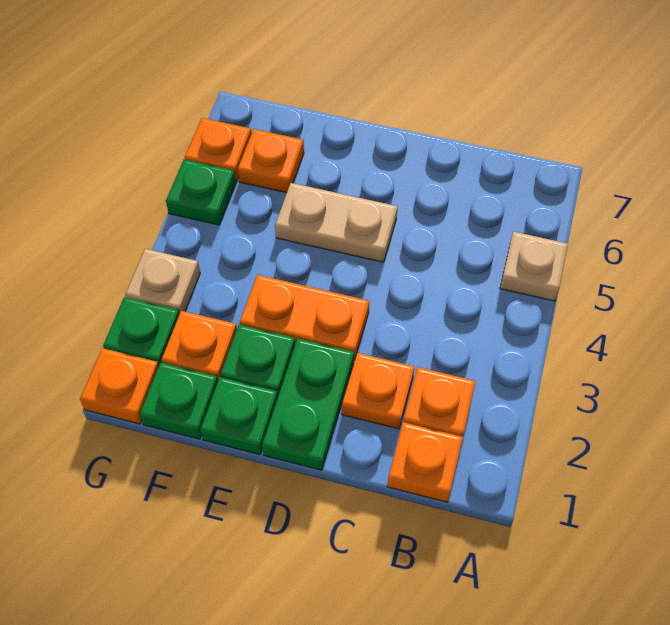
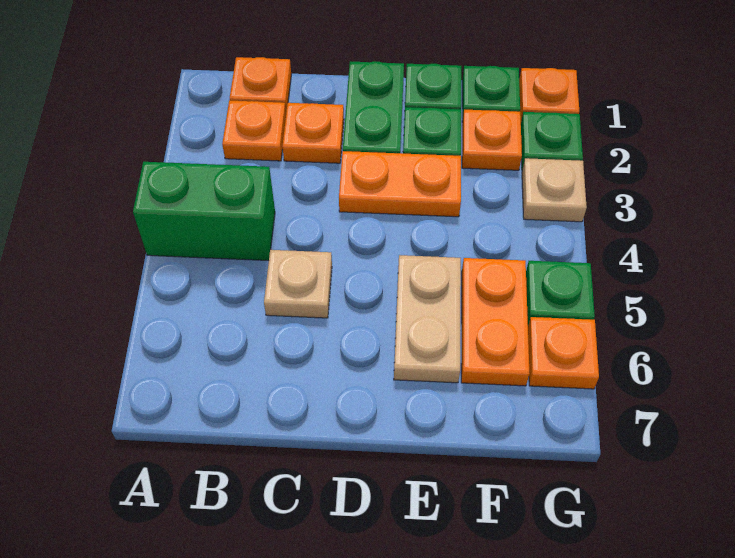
none -> green brick A4:B4 level 1
tan plate A5 level 1 -> tan plate C5 level 1
tan plate D5:E5 level 1 -> tan plate E5:E6 level 1
orange plate F6 level 1 -> orange plate F5:F6 level 1

